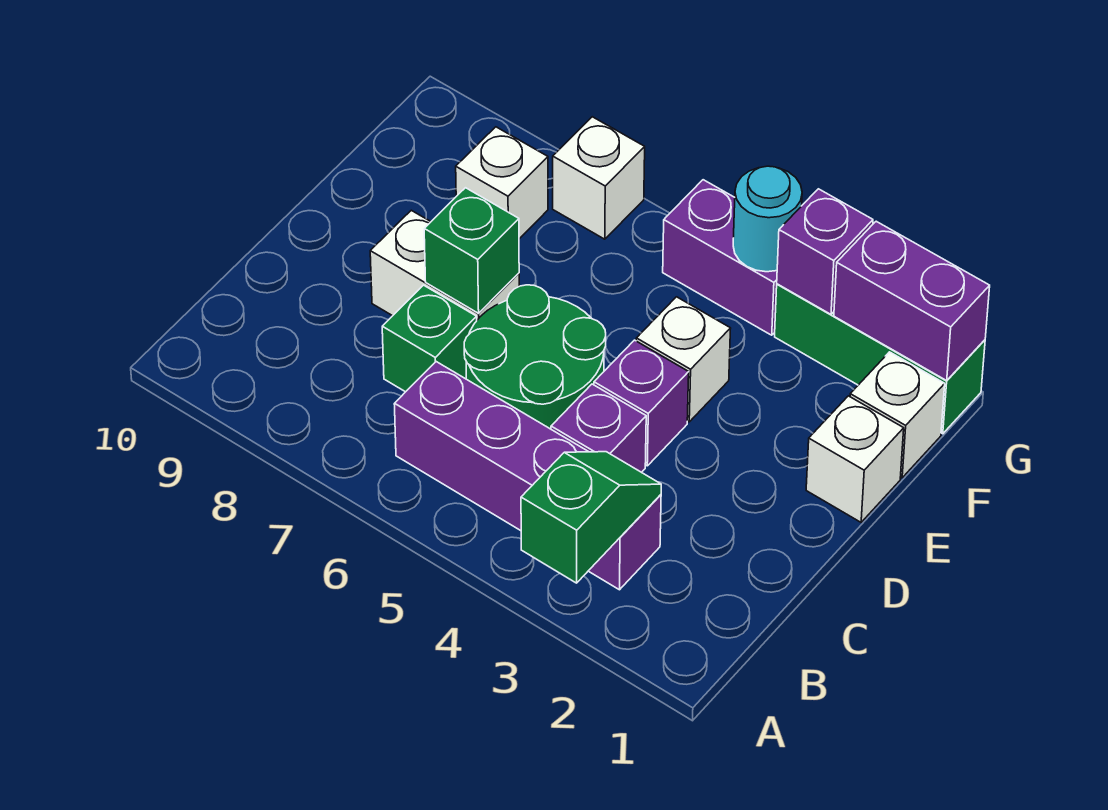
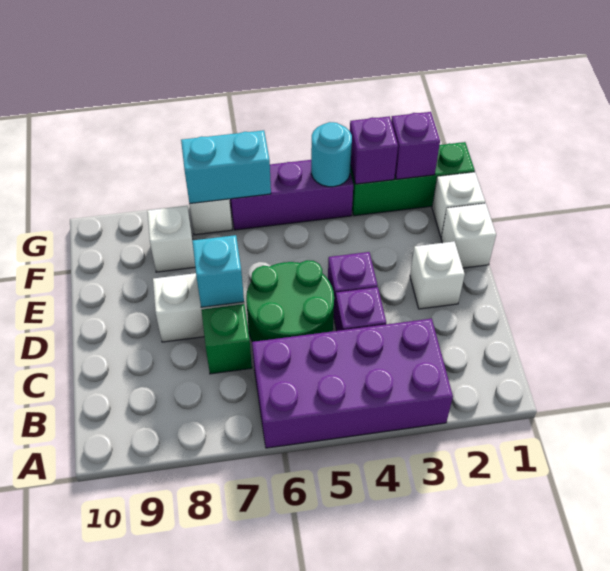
green slope A3:B3 level 2 top A -> none
purple brick B3:B6 level 1 -> purple brick A3:B6 level 1
green brick D7 level 2 -> cyan brick D7 level 2
white brick E4 level 1 -> white brick D2 level 1
purple brick G1:G2 level 2 -> purple brick G2 level 2
purple brick G4:G5 level 1 -> purple brick G4:G6 level 1
none -> cyan brick G6:G7 level 2

